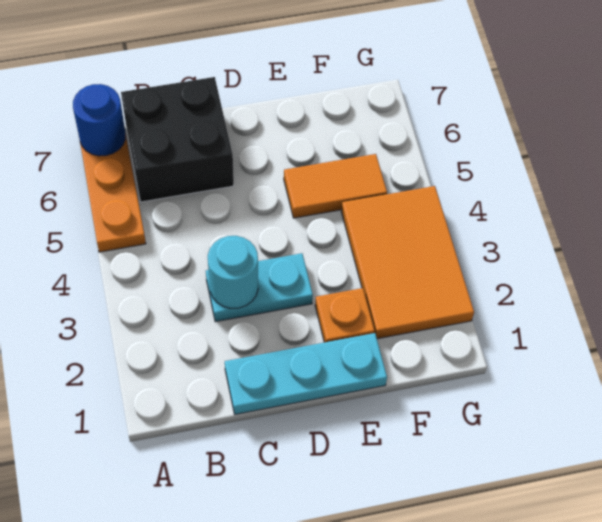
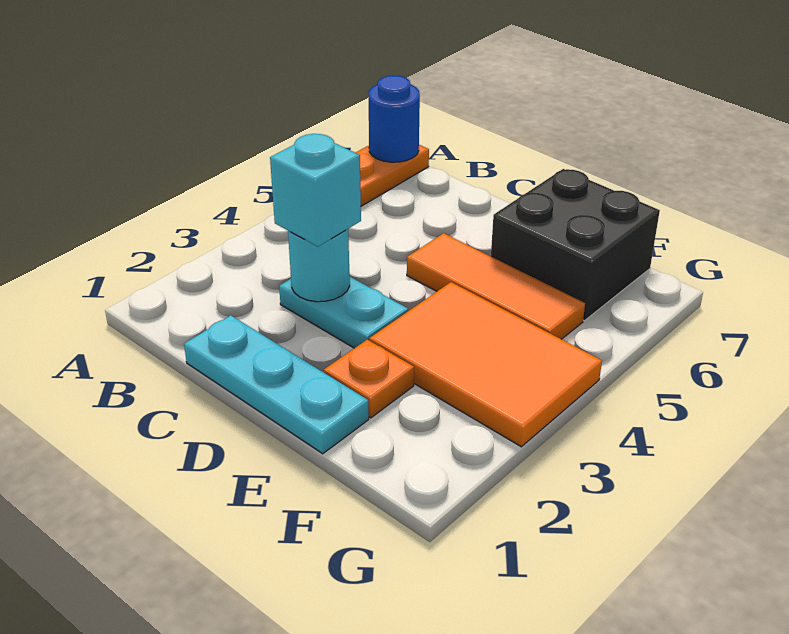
black brick B6:C7 level 1 -> black brick E6:F7 level 1
none -> cyan brick C3 level 3
orange tile E5:F5 level 1 -> orange tile D5:F5 level 1
orange tile F2:G4 level 1 -> orange tile E3:G4 level 1

